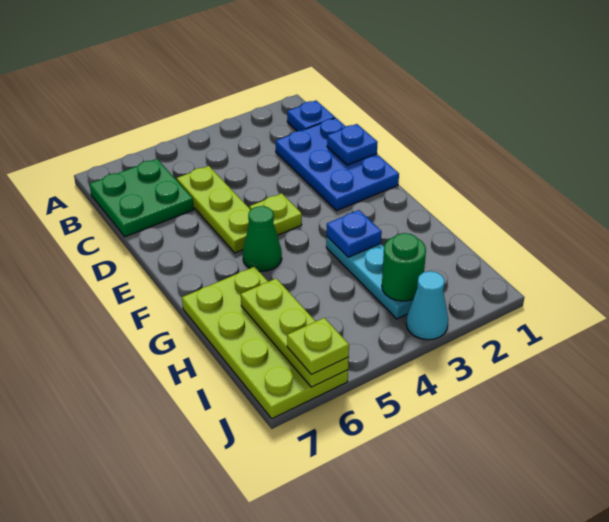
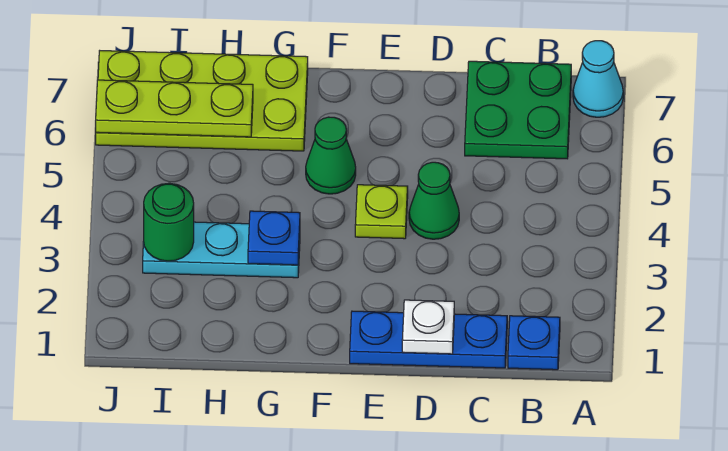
blue plate C1:E2 level 1 -> blue plate C1:E1 level 1
lime plate C5:E5 level 1 -> none
blue plate D1 level 2 -> white plate D1 level 2
none -> green cone D4 level 1
cyan cone J3 level 1 -> cyan cone A7 level 1
lime plate J6 level 3 -> none

